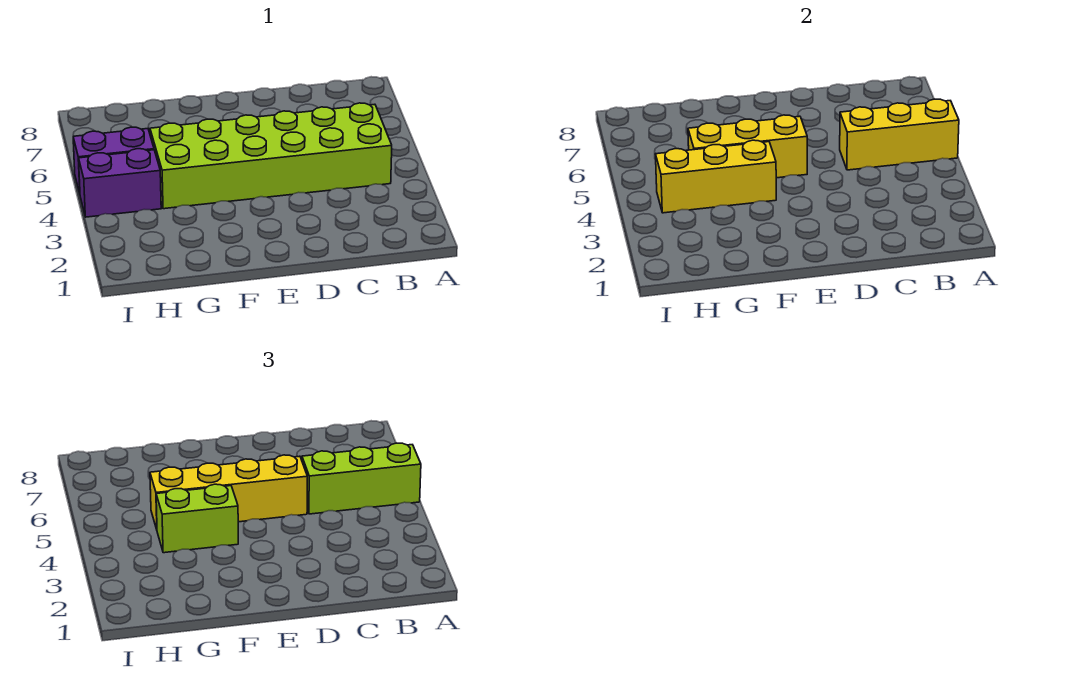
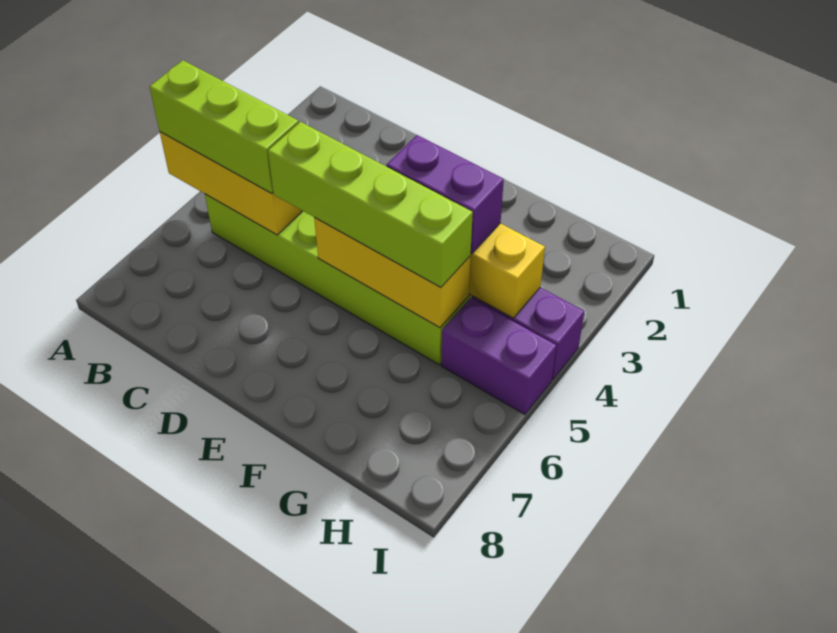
yellow brick D5:G5 level 3 -> lime brick D5:G5 level 3
lime brick F4:G4 level 3 -> purple brick F4:G4 level 3

